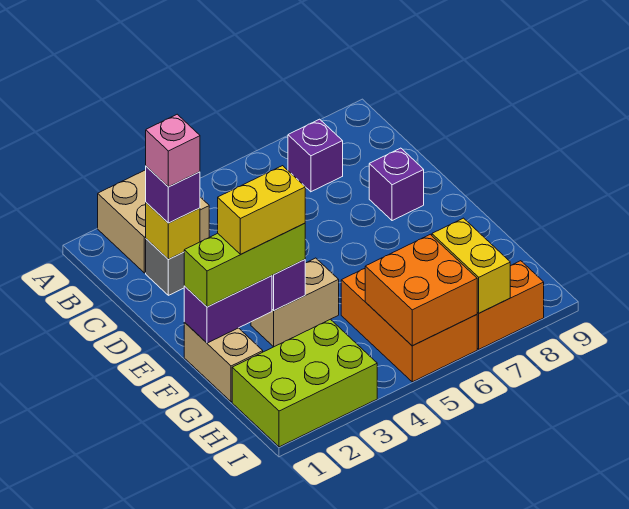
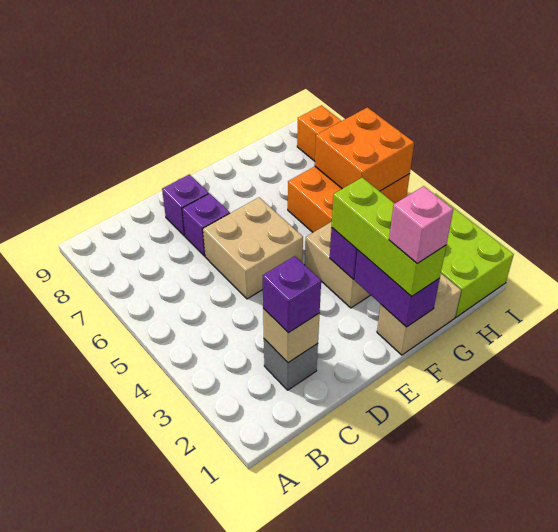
tan brick A2:B3 level 1 -> tan brick D5:E6 level 1
purple brick B7 level 1 -> purple brick D7 level 1
yellow brick C2 level 2 -> tan brick C2 level 2
pink brick C2 level 4 -> pink brick F1 level 4
yellow brick F2:F3 level 4 -> none
yellow brick H7:I7 level 2 -> none

